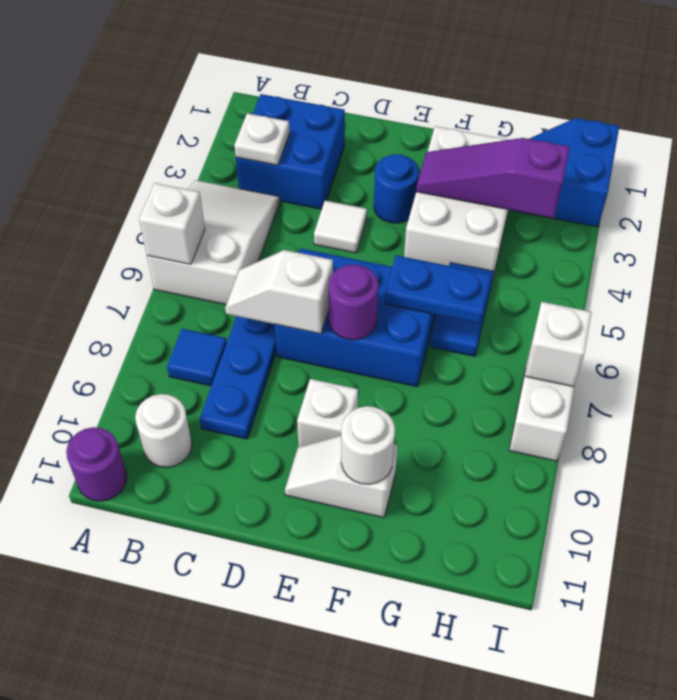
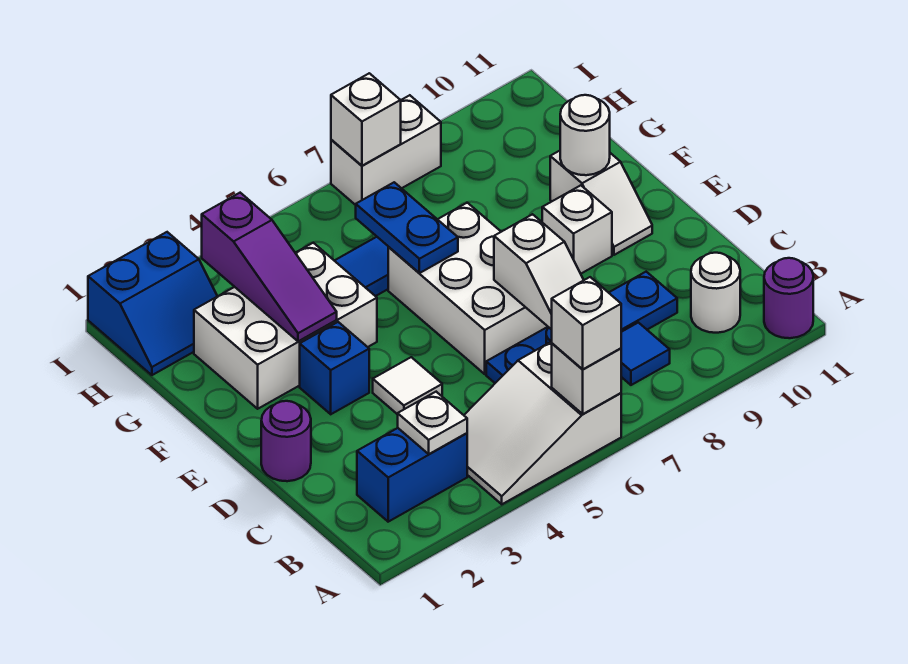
none -> white brick A6 level 3
blue brick B2:C3 level 1 -> blue brick B2:B3 level 1
blue brick D6:F7 level 1 -> white brick D6:F7 level 1
blue round brick E3 level 1 -> blue brick E3 level 1
purple round brick E7 level 2 -> purple round brick D1 level 1

